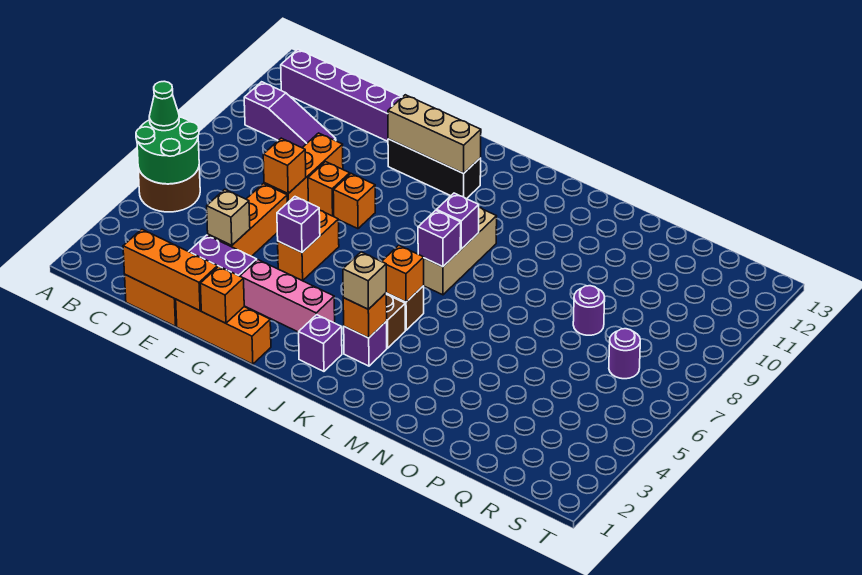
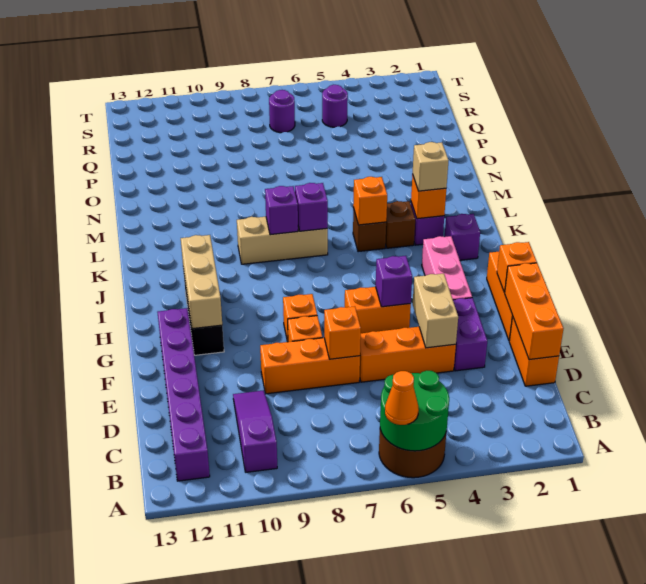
green cone A6 level 3 -> orange cone A6 level 3
tan brick E4 level 2 -> tan brick E4:F4 level 2
purple round brick P8 level 1 -> purple round brick R5 level 1

